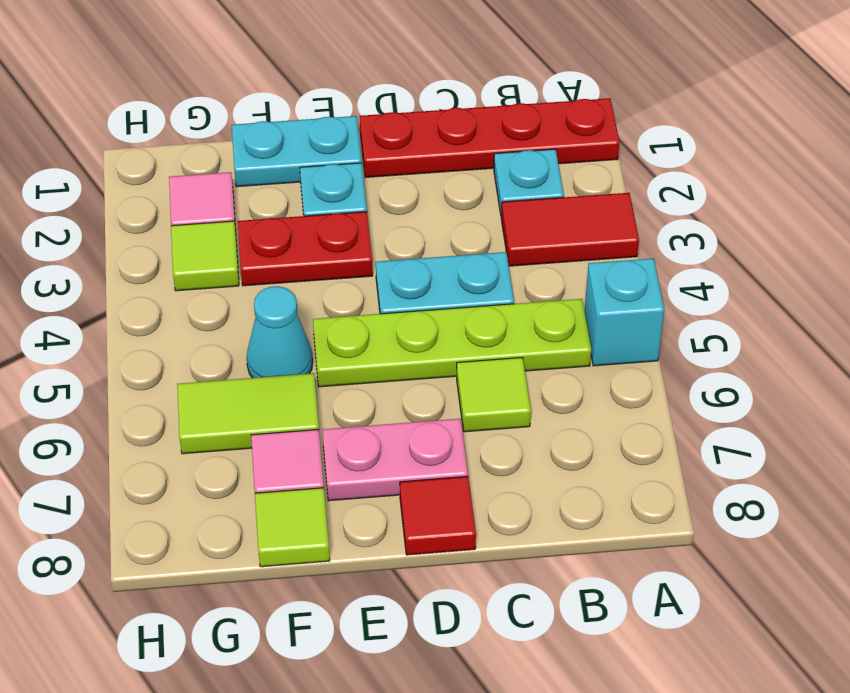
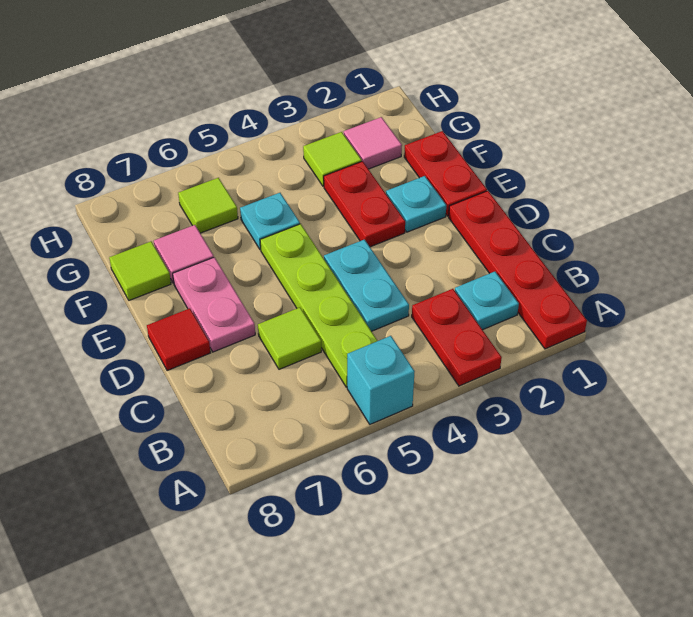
red tile A3:B3 level 1 -> red plate A3:B3 level 1
cyan plate E1:F1 level 1 -> red plate E1:F1 level 1
cyan cone F5 level 1 -> cyan plate F5 level 1
lime tile F6:G6 level 1 -> lime tile G6 level 1

